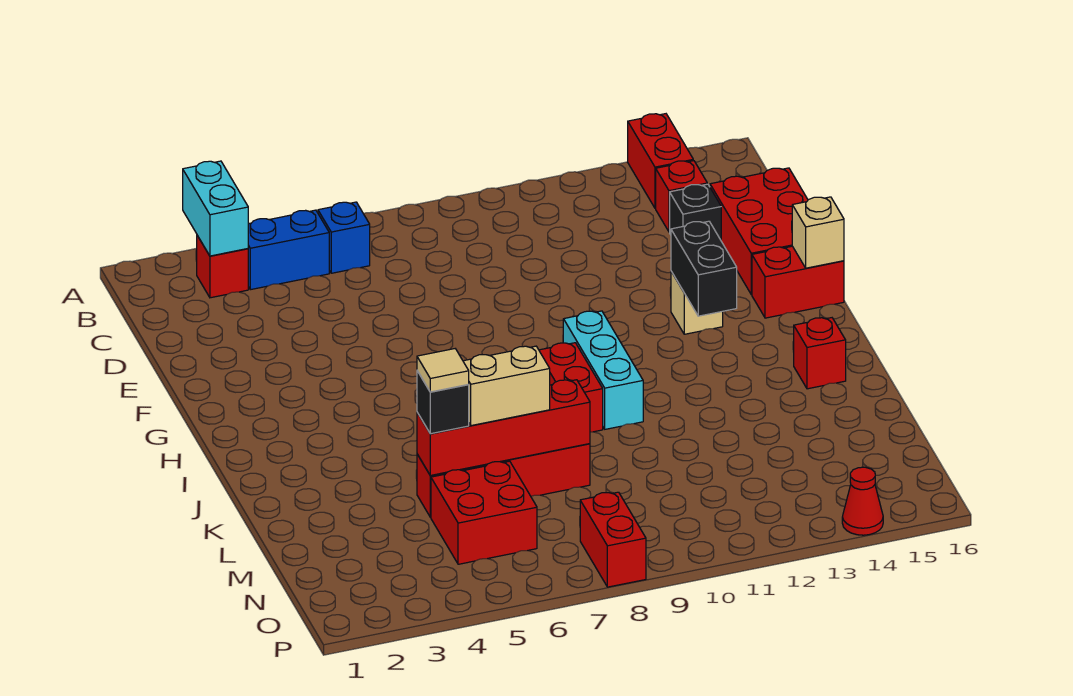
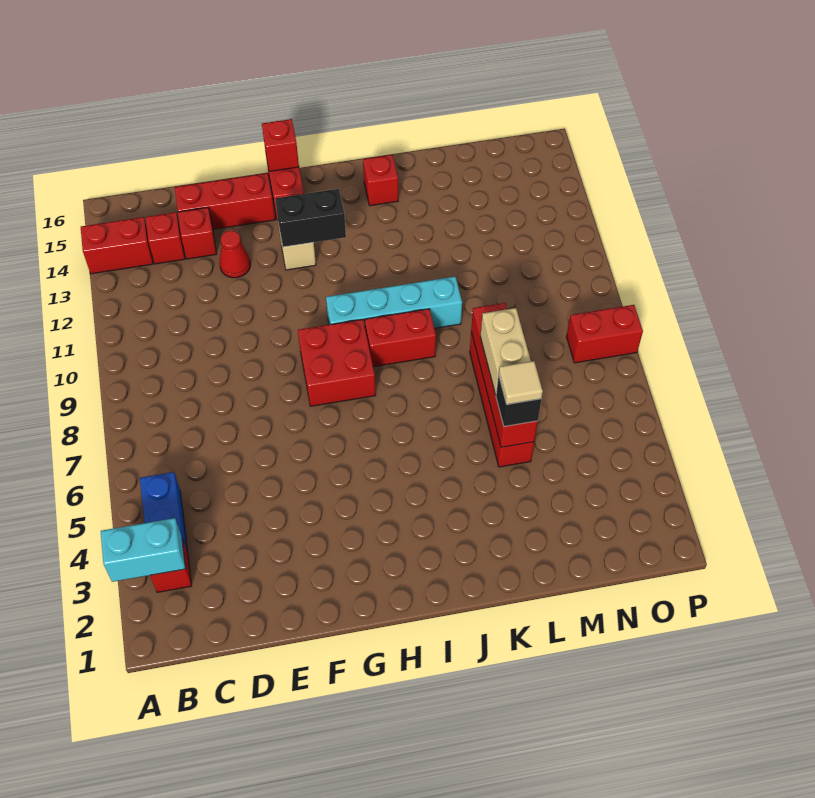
blue brick B6 level 1 -> none
black brick D14 level 1 -> red brick D14 level 1
red brick D15:F16 level 1 -> red brick D15:F15 level 1
tan brick G16 level 2 -> red brick G16 level 2
cyan brick H10:J10 level 1 -> cyan brick H10:K10 level 1
red brick M5:N6 level 1 -> red brick G8:H9 level 1
red cone P14 level 1 -> red cone E13 level 1

